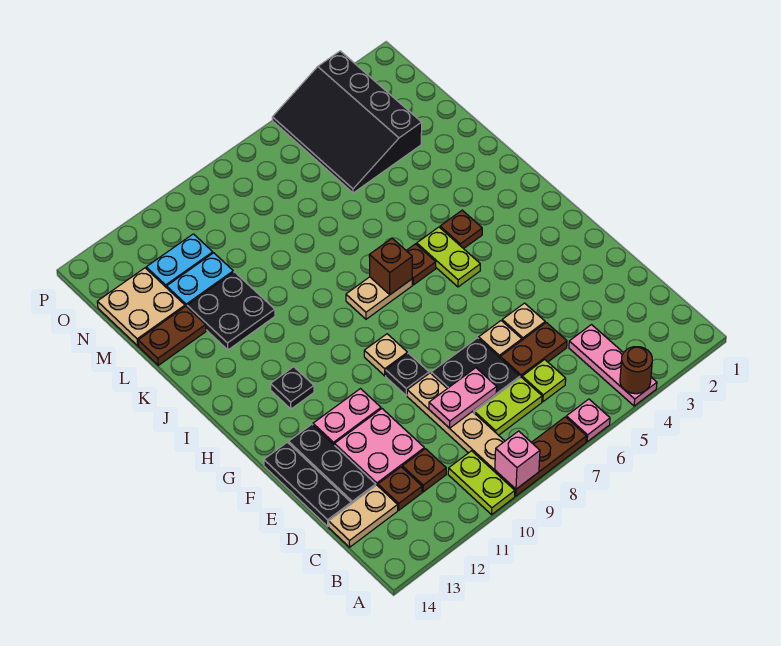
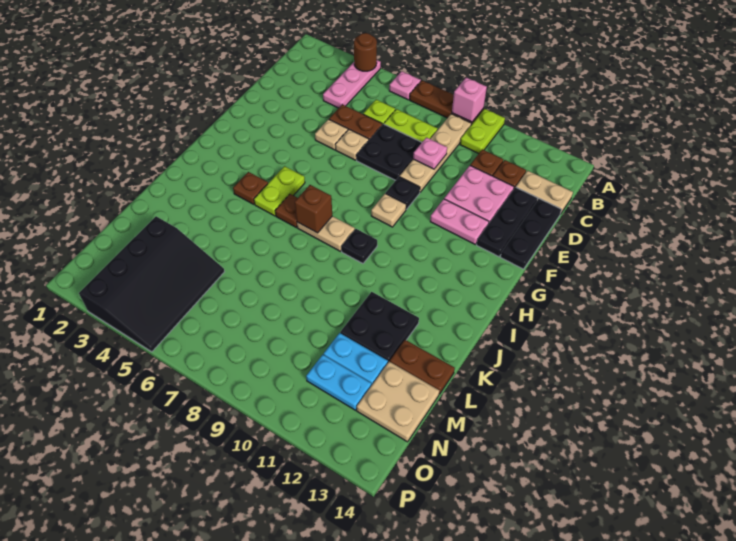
pink plate D8:D9 level 2 -> pink plate D9 level 2
black plate H12 level 1 -> black plate I9 level 1

